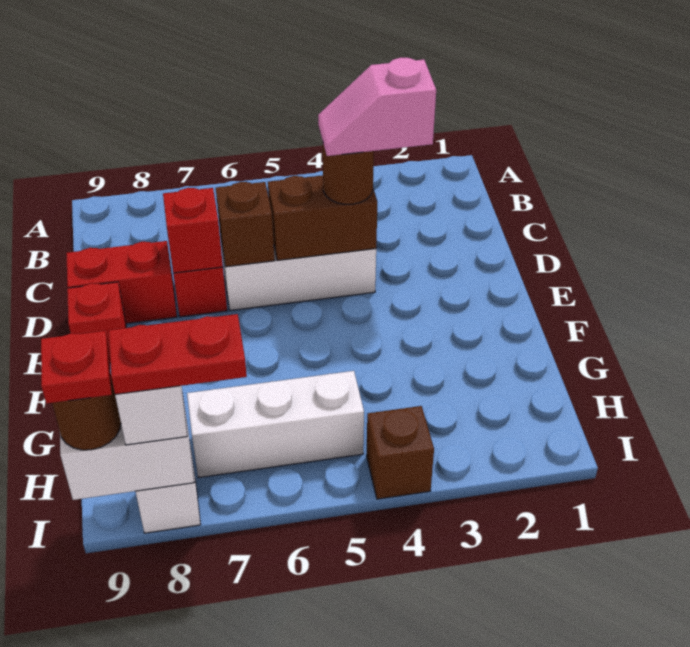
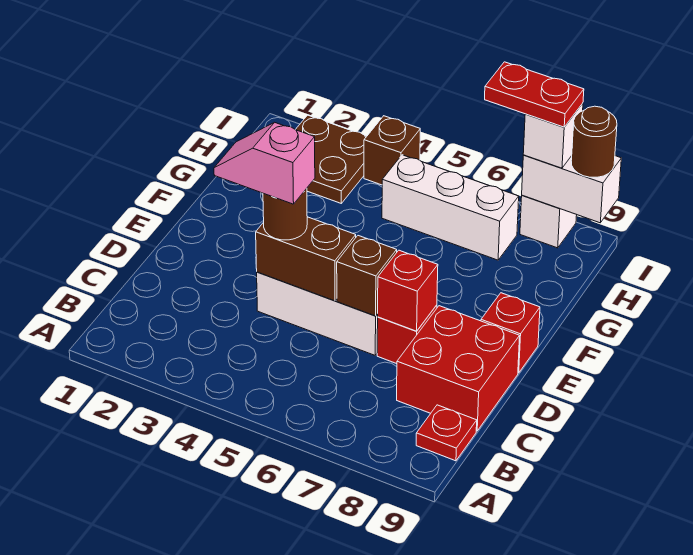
pink slope D3:D4 level 4 top 3 -> pink slope D3:D4 level 4 top 4
red brick D8:D9 level 1 -> red brick C8:D9 level 1
none -> brown plate H2:I3 level 1
red plate I9 level 4 -> red plate B9 level 1

